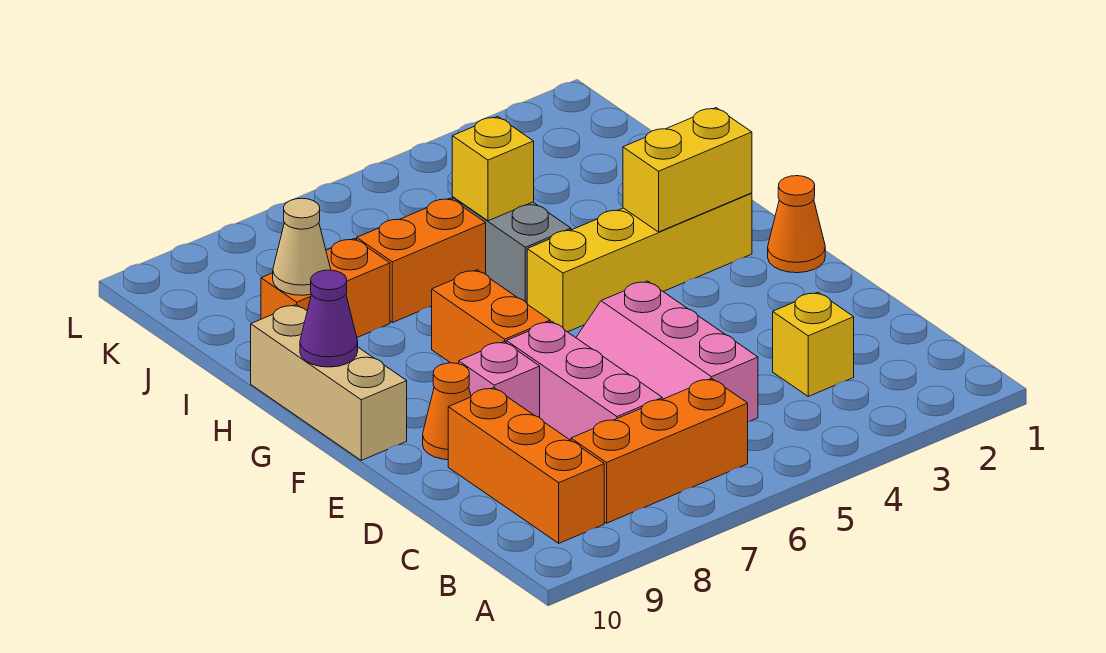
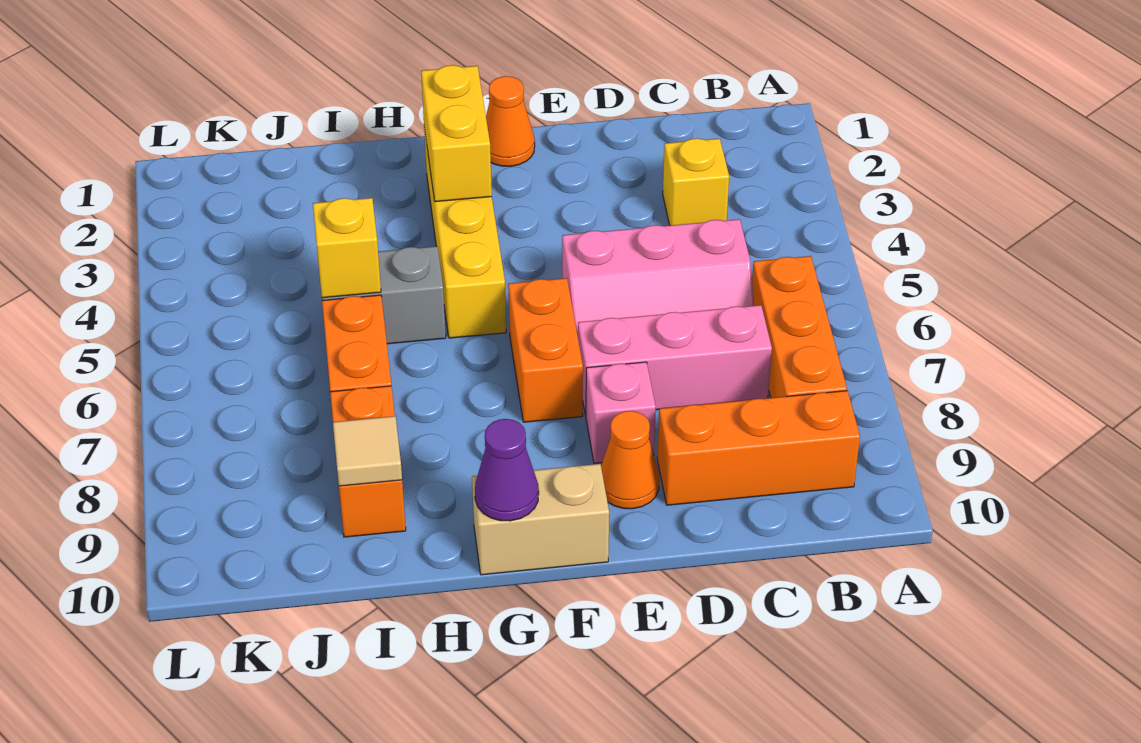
orange brick F7:G7 level 1 -> orange brick F6:F7 level 1
tan brick F10:H10 level 1 -> tan brick F10:G10 level 1
tan cone I9 level 2 -> tan tile I9 level 2

